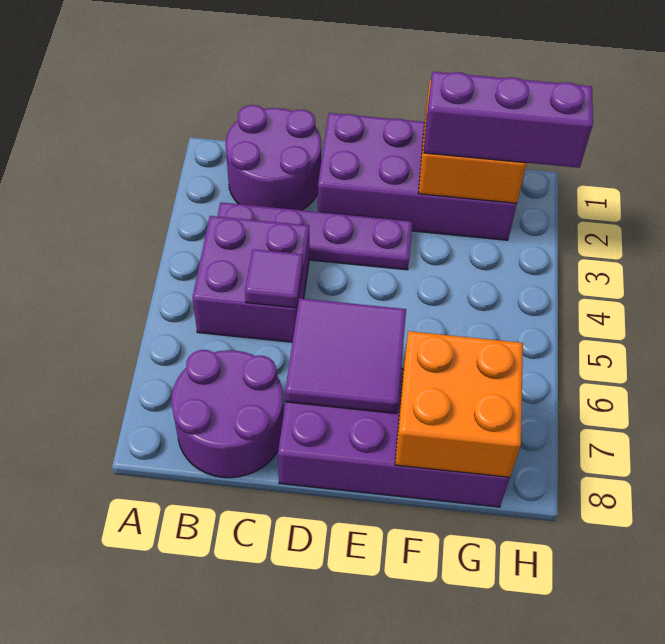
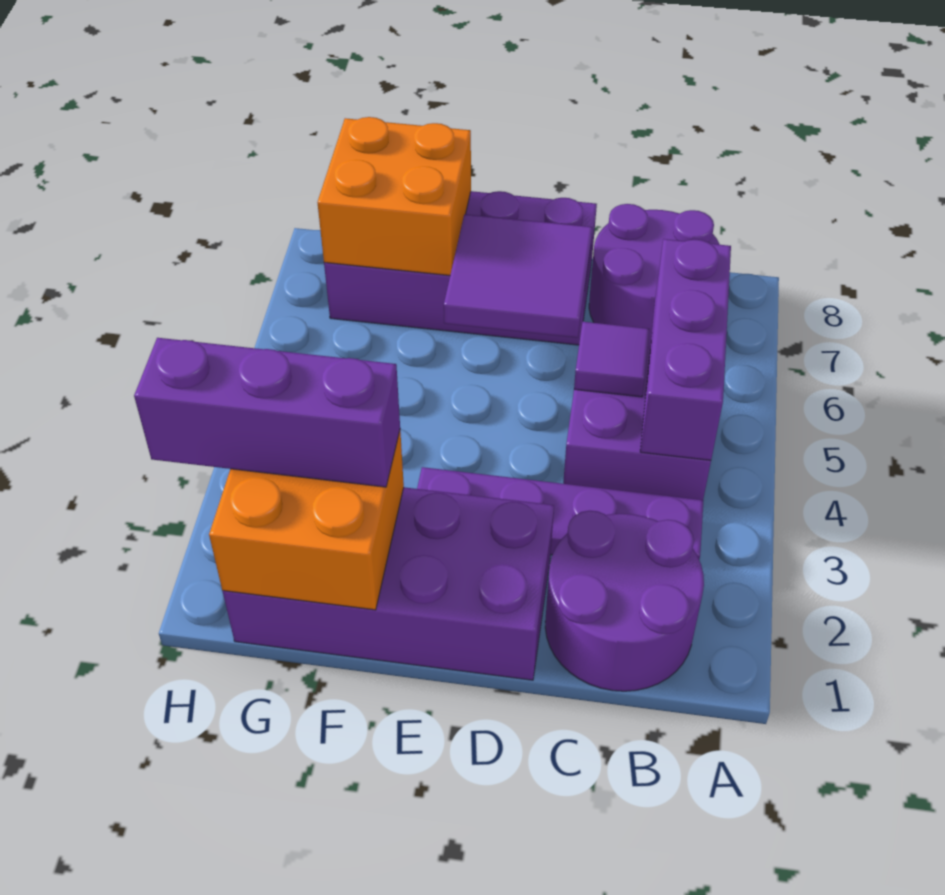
none -> purple brick B4:B6 level 2

